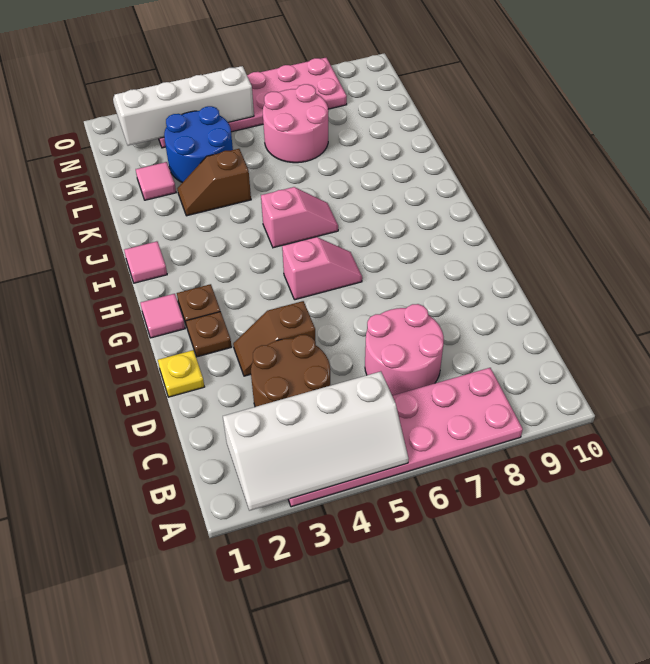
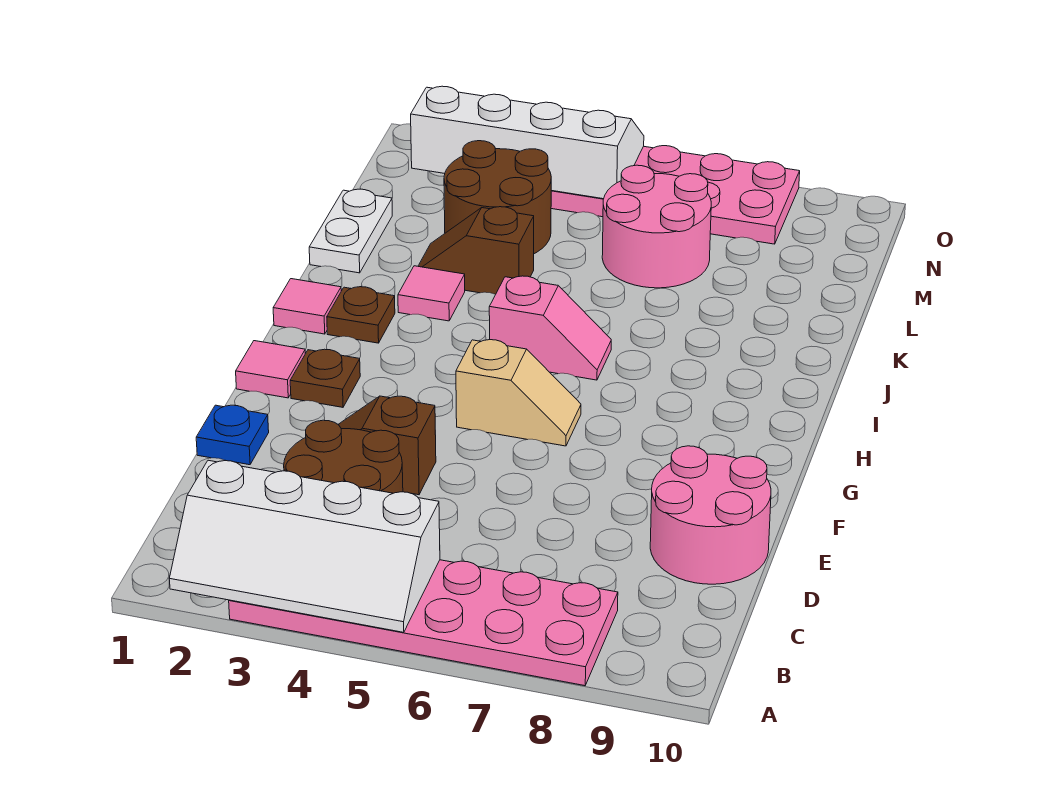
pink round brick C6:D7 level 1 -> pink round brick D9:E10 level 1
yellow plate E1 level 1 -> blue plate E1 level 1
brown plate F2 level 1 -> brown plate I2 level 1
pink slope G5:G6 level 1 top 5 -> tan slope G5:G6 level 1 top 5
none -> white plate K1:L1 level 1
pink tile L2 level 1 -> pink tile J3 level 1
blue round brick L3:M4 level 1 -> brown round brick L3:M4 level 1

